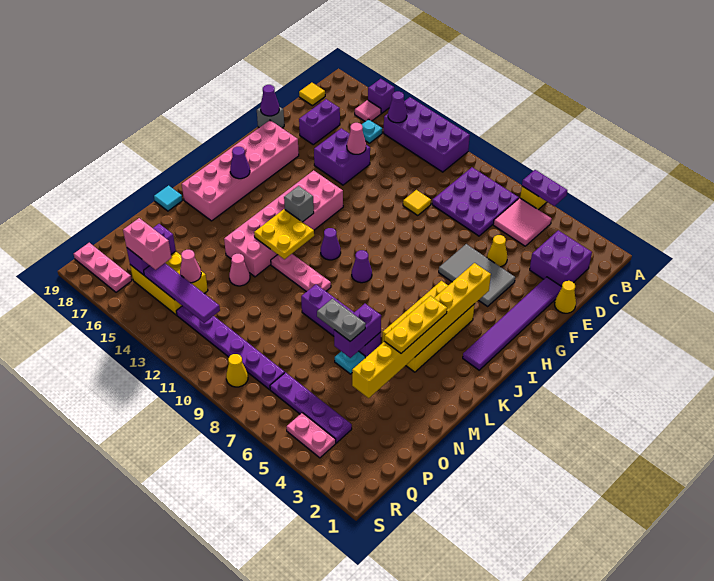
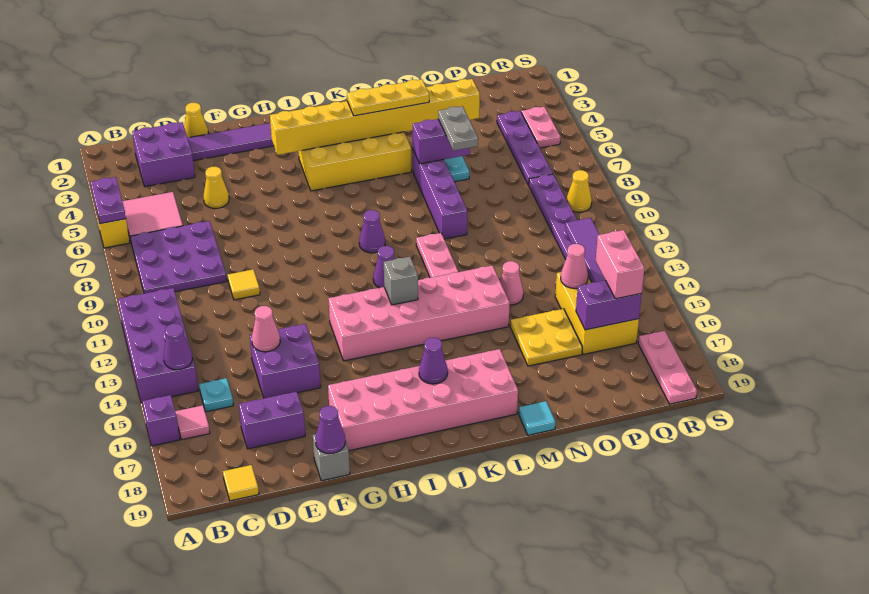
grey tile F4:G6 level 1 -> none
yellow plate K12:L13 level 2 -> yellow plate N15:O16 level 1

